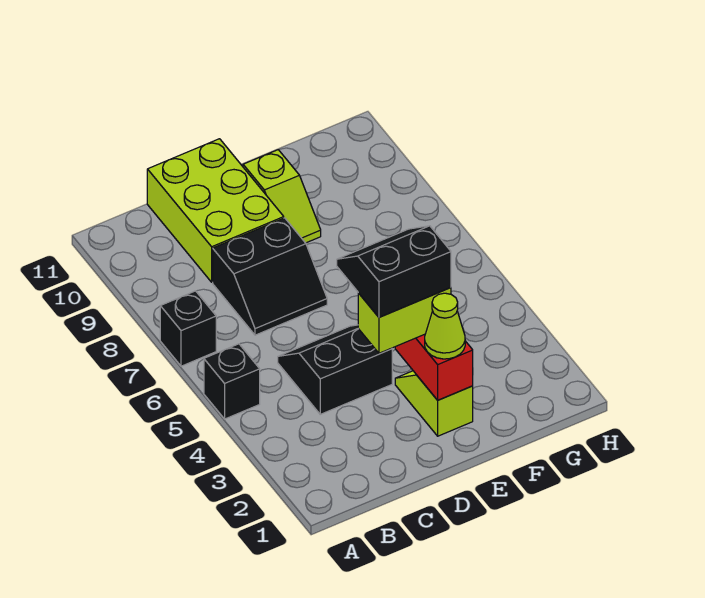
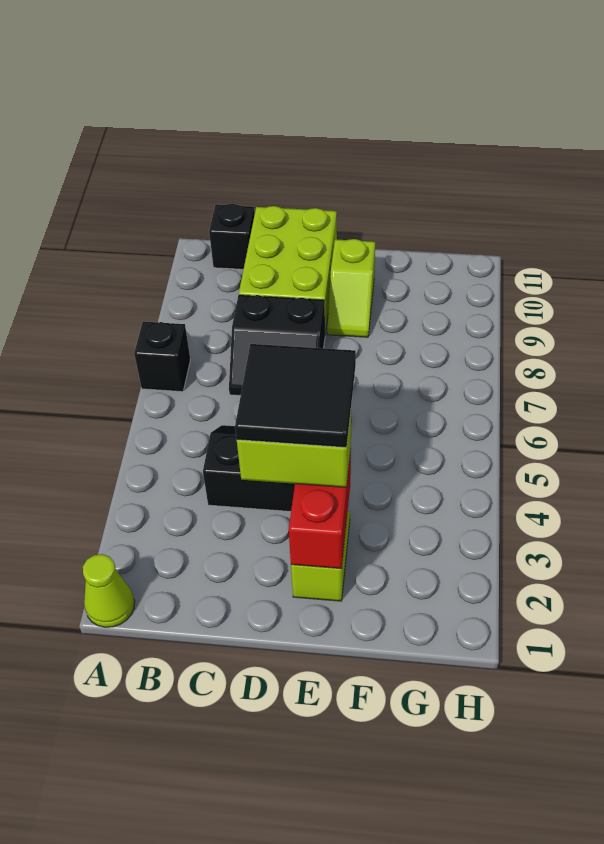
black brick A5 level 1 -> black brick B11 level 1
black slope D3:E4 level 4 top 3 -> black tile D3:E4 level 4
lime cone E2 level 3 -> lime cone A1 level 1

